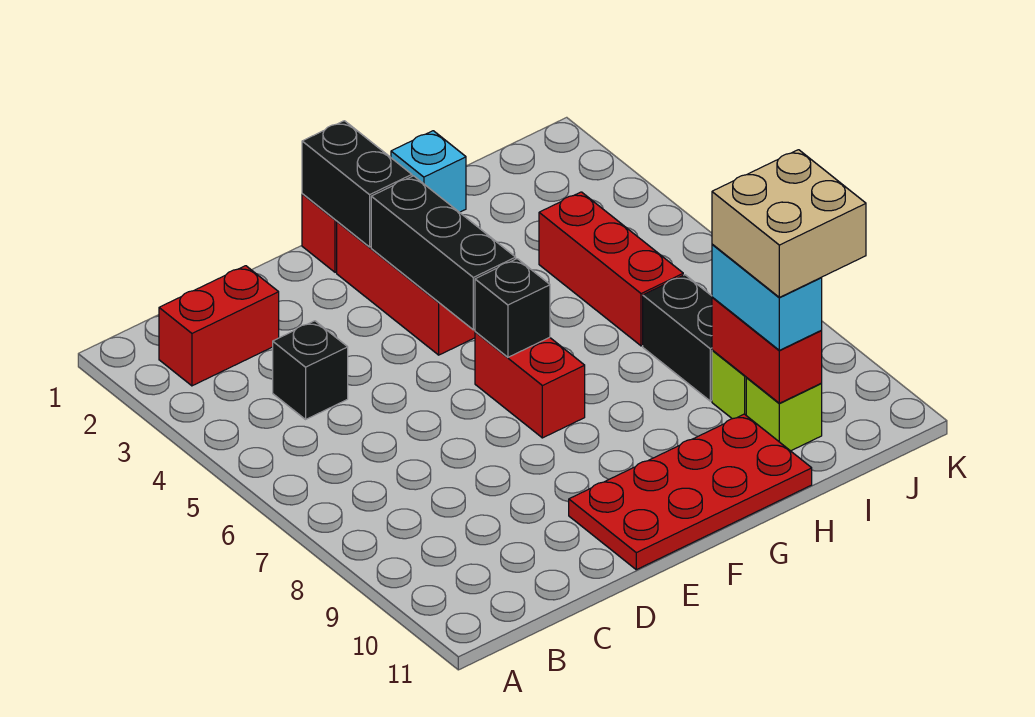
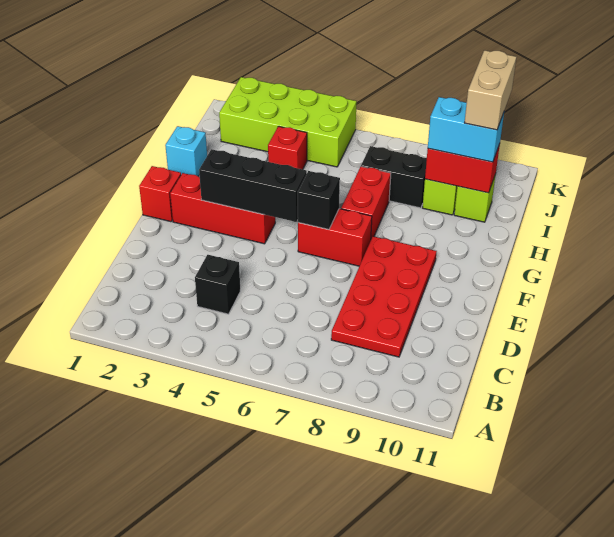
red brick B2:C2 level 1 -> red brick G7:H7 level 1
red plate E10:H11 level 1 -> red plate C8:F9 level 1
black brick F1:F2 level 2 -> none
red brick I4:I6 level 1 -> red brick I4 level 1
tan brick I9:J10 level 4 -> tan brick I10:J10 level 4
none -> lime brick J2:K5 level 1

